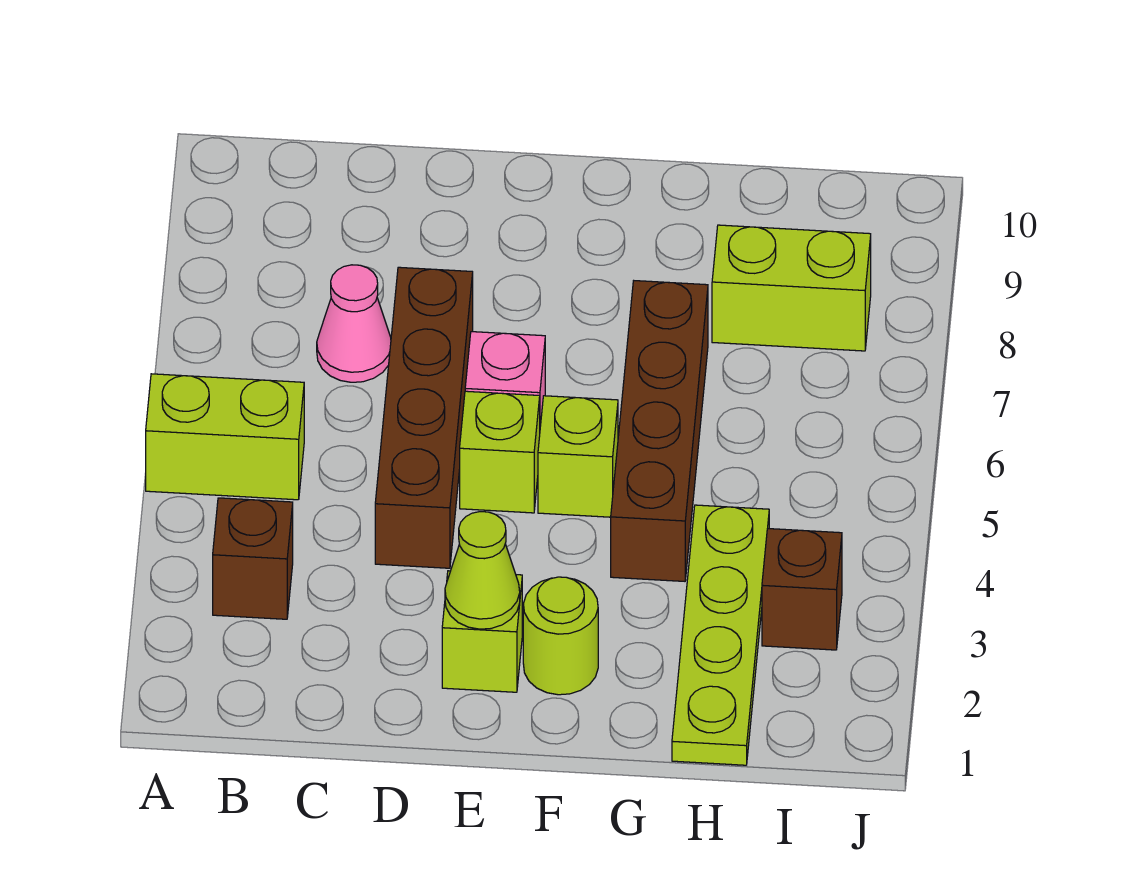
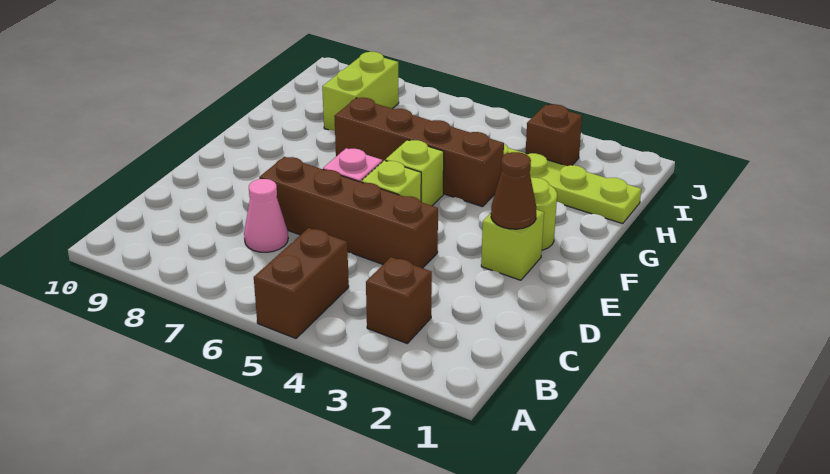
lime brick A5:B5 level 1 -> brown brick A5:B5 level 1
lime cone E2 level 2 -> brown cone E2 level 2

